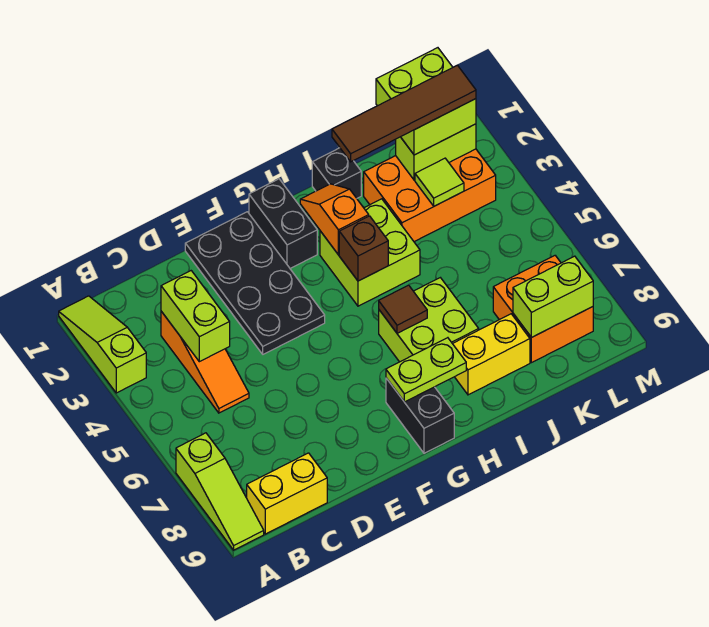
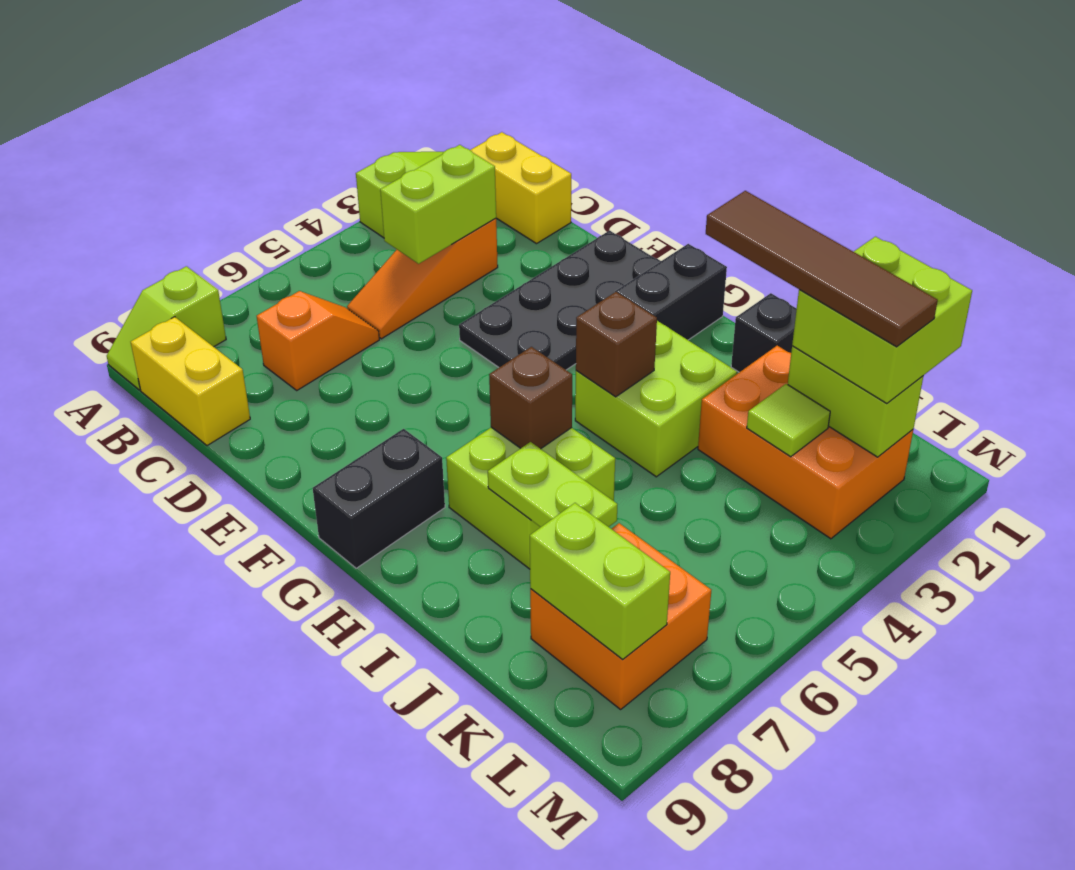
lime slope A7:A9 level 1 top 7 -> lime slope A8:A9 level 1 top 8
lime plate G8:H8 level 2 -> lime plate I7:J7 level 2
orange slope H2:H3 level 2 top 3 -> orange slope C6:C7 level 1 top 7
brown tile H6 level 2 -> brown brick H6 level 2
yellow brick I8:J8 level 1 -> yellow brick B1:C1 level 1

